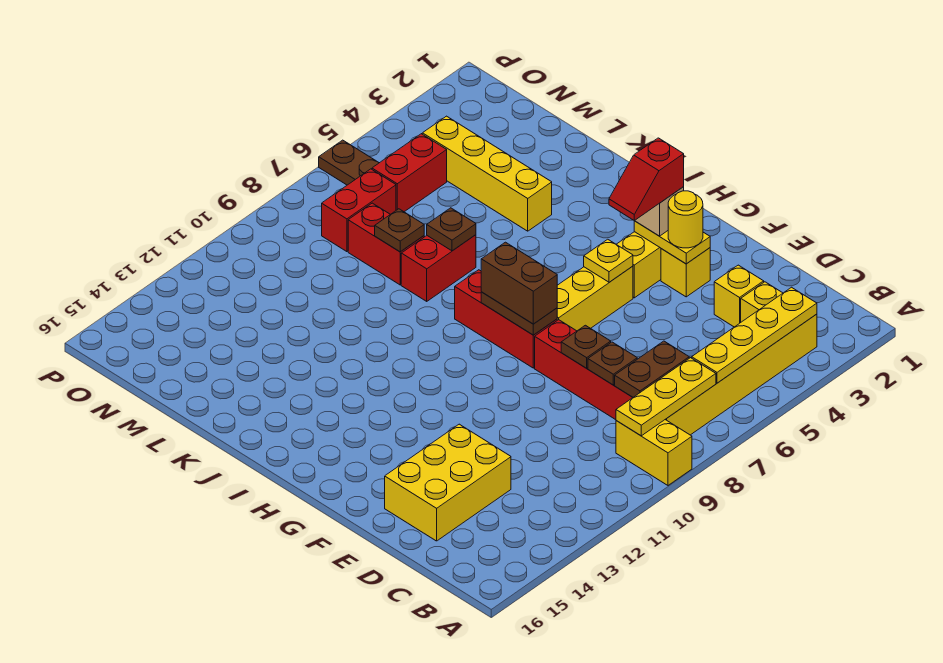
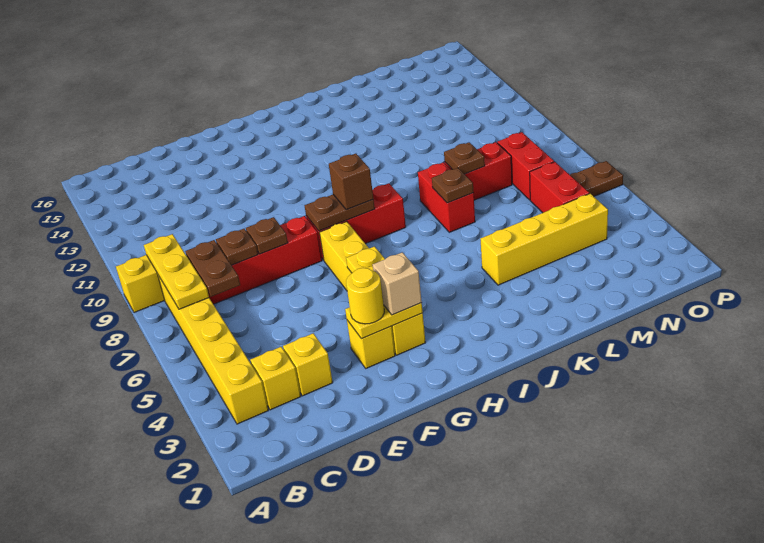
yellow plate B3:B6 level 2 -> none
yellow brick D13:E15 level 1 -> none
red slope G3:G4 level 4 top 3 -> none
brown brick G8:H8 level 3 -> brown brick H8 level 3

